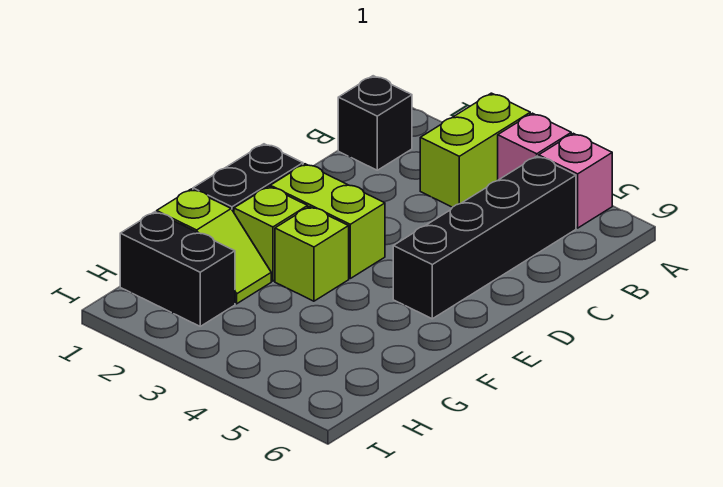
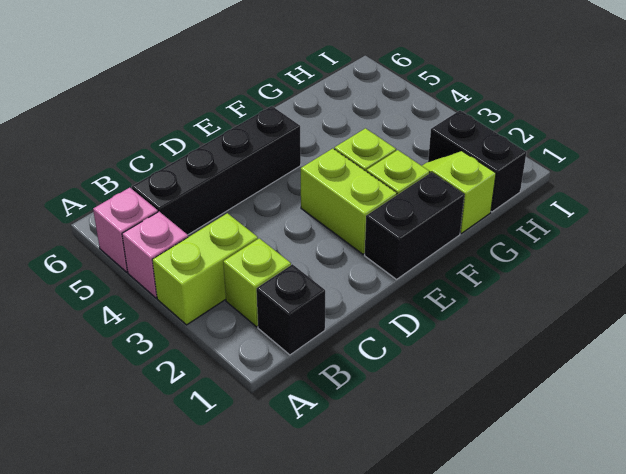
none -> lime brick B2 level 1

